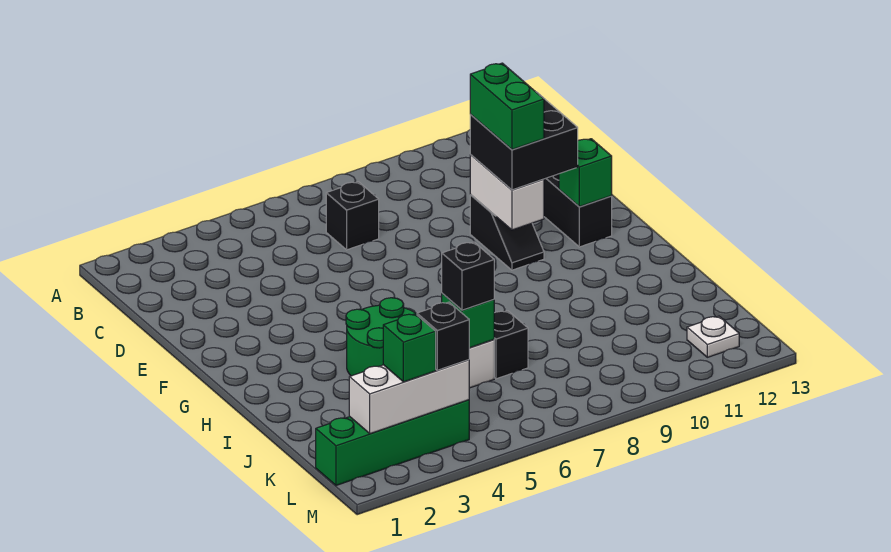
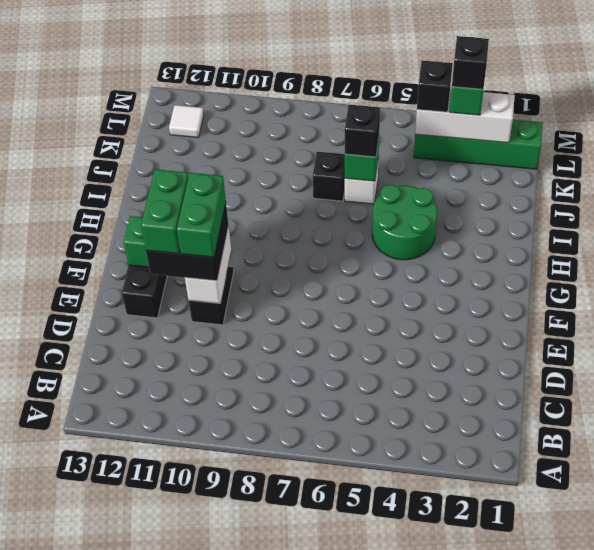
black brick C7 level 1 -> black brick L3 level 4
none -> green brick E11:F11 level 4
white plate L12 level 1 -> white tile L12 level 1

